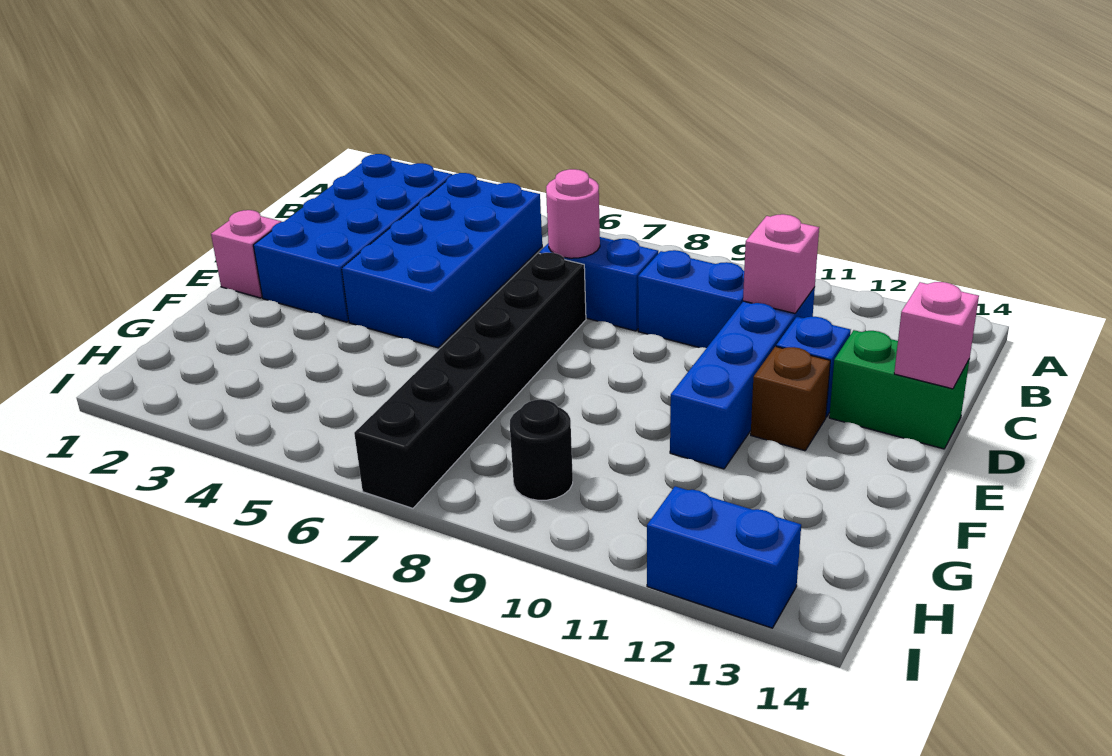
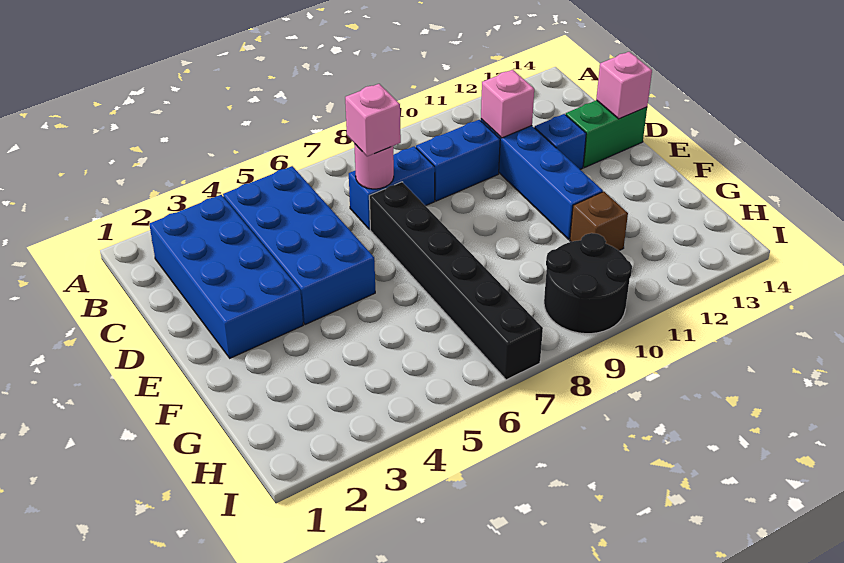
pink brick E1 level 1 -> pink brick C7 level 3
brown brick E12 level 1 -> brown brick G11 level 1
black round brick H9 level 1 -> black round brick H9:I10 level 1
blue brick I12:I13 level 1 -> none

